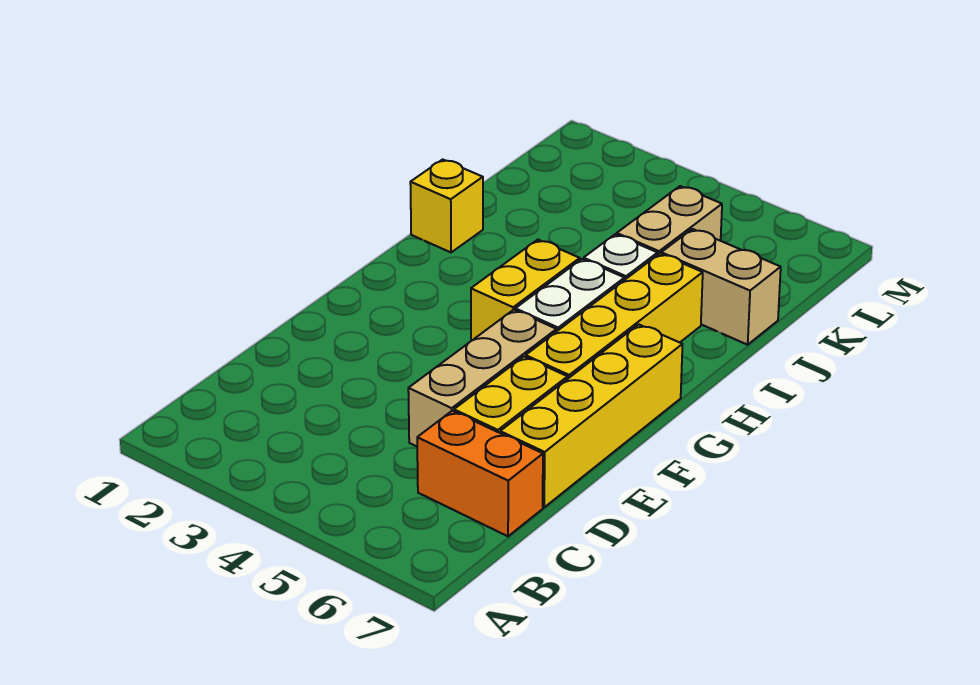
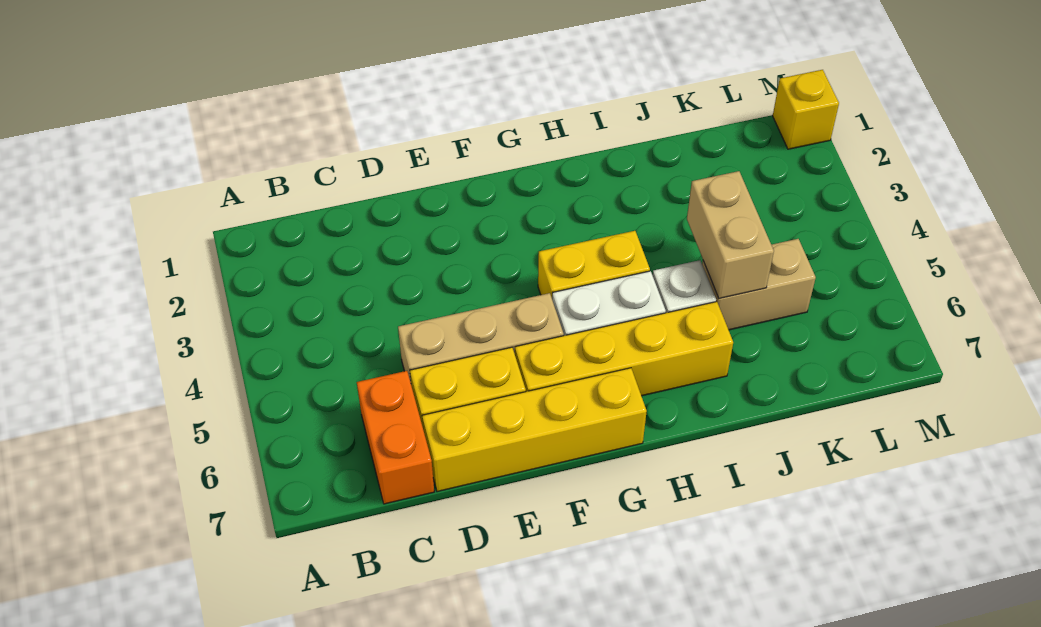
yellow brick I1 level 1 -> yellow brick M1 level 1
tan brick J6:J7 level 1 -> tan brick J4:J5 level 2

